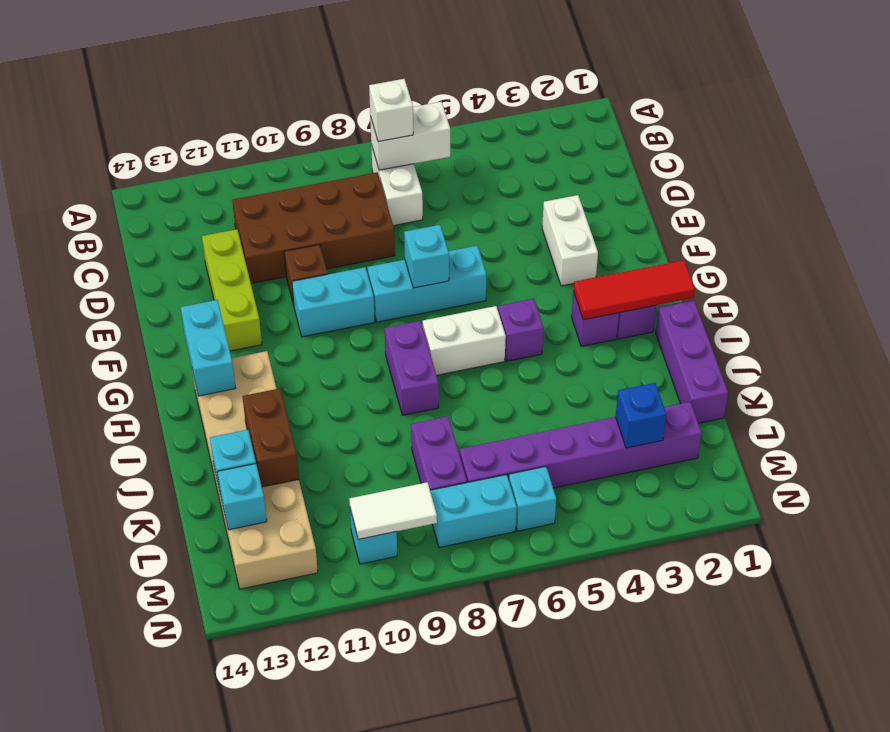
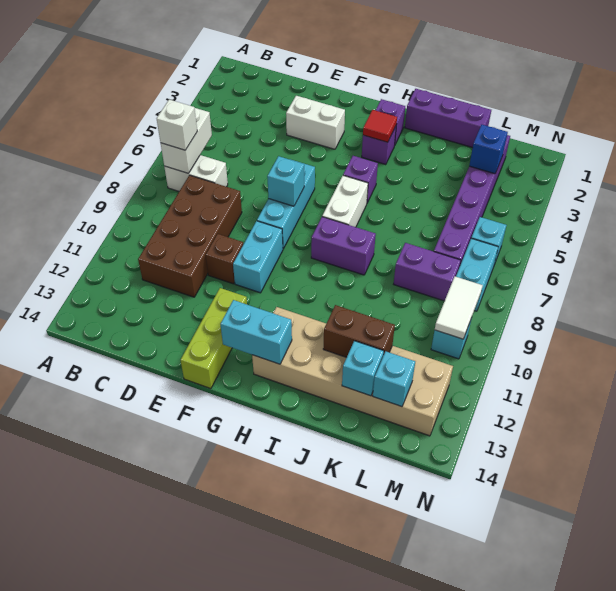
lime brick D12:F12 level 1 -> lime brick F12:F14 level 1
red tile H1:H3 level 2 -> red tile H3 level 2

